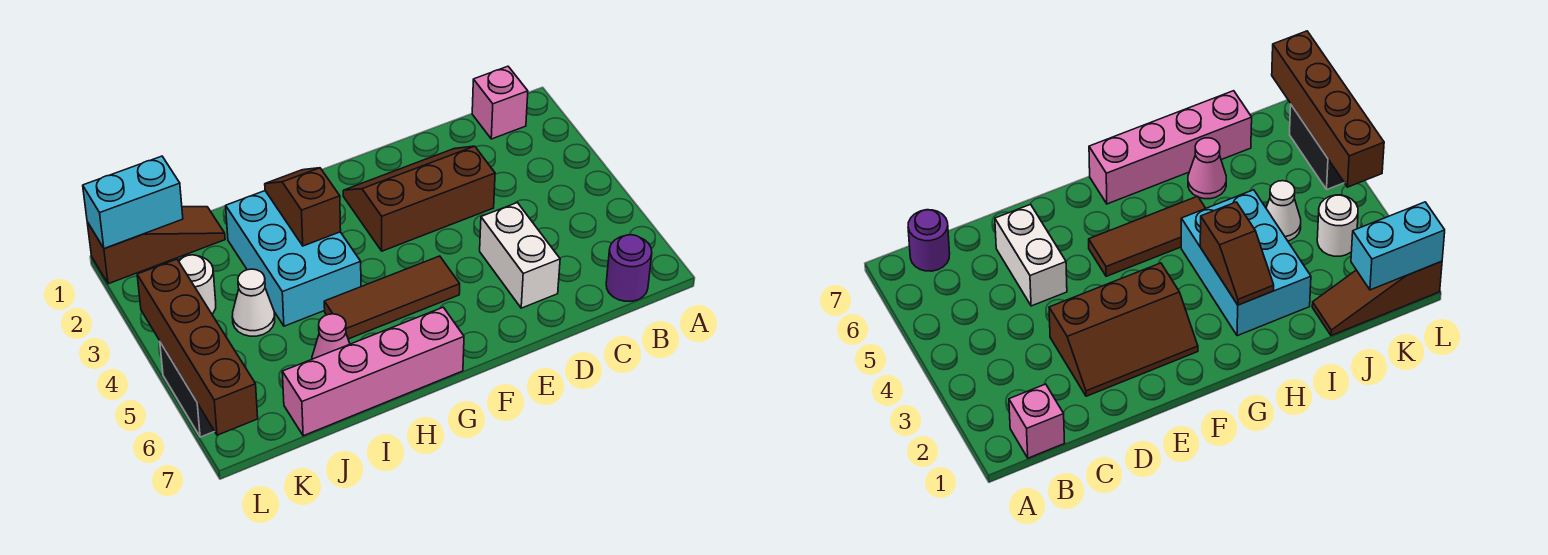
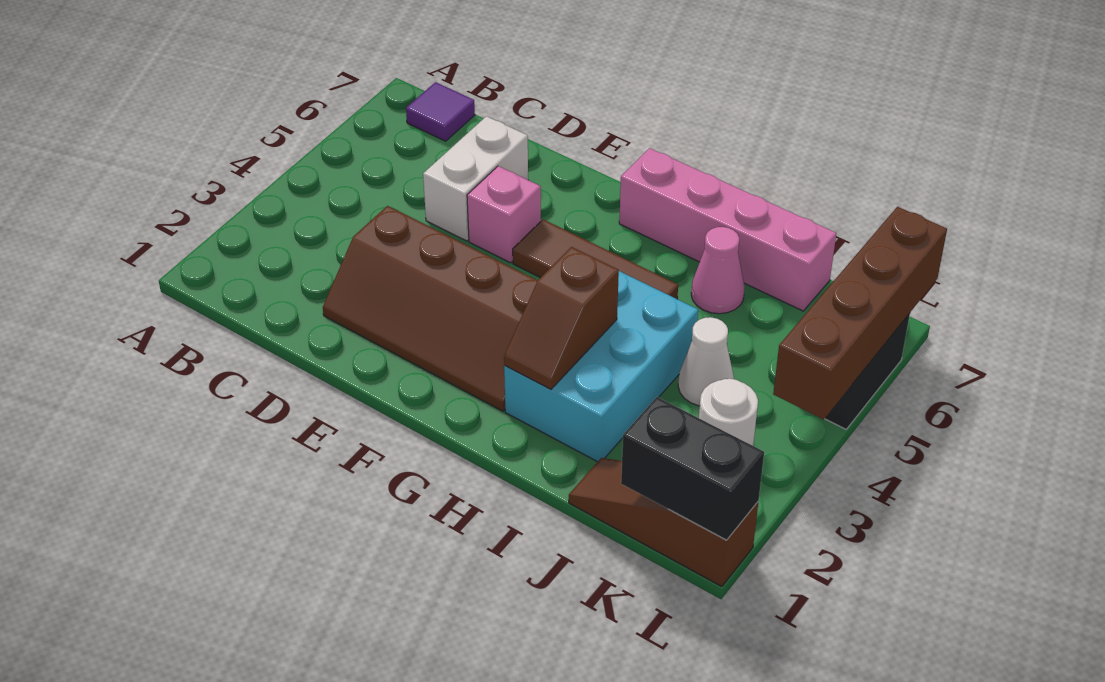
pink brick B1 level 1 -> pink brick E5 level 1
purple round brick B7 level 1 -> purple tile B7 level 1
brown slope D2:F3 level 1 top 3 -> brown slope D2:G3 level 1 top 3
cyan brick K1:L1 level 2 -> black brick K1:L1 level 2

